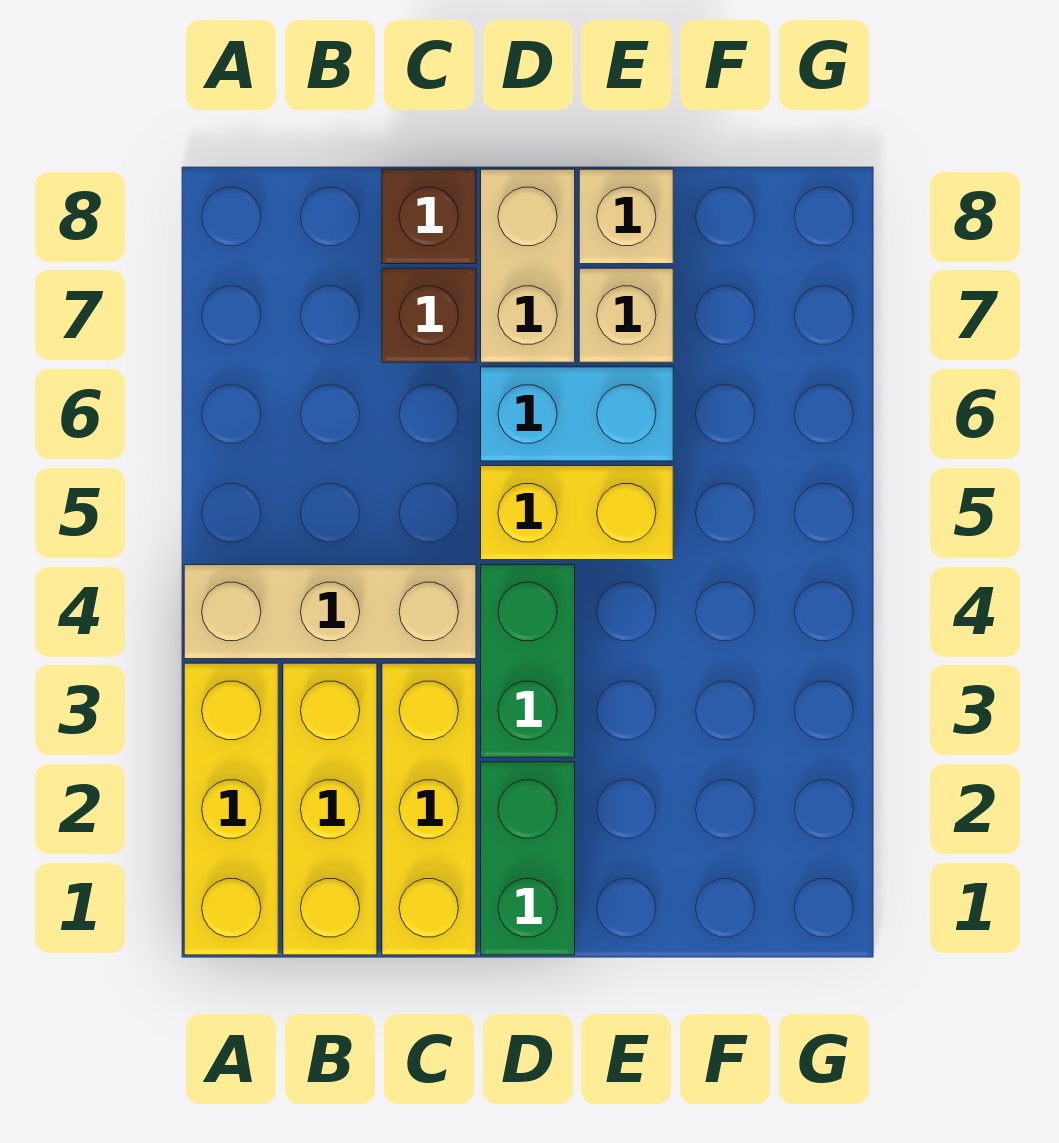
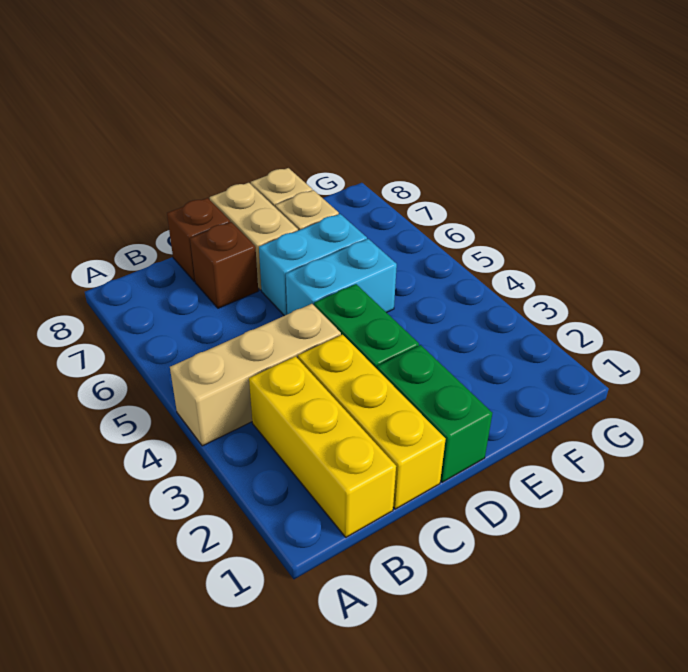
yellow brick A1:A3 level 1 -> none
yellow brick D5:E5 level 1 -> cyan brick D5:E5 level 1

